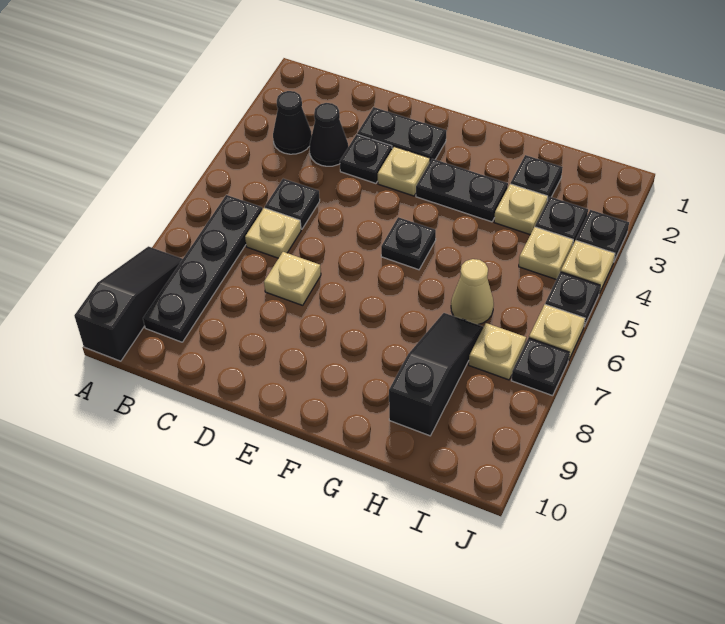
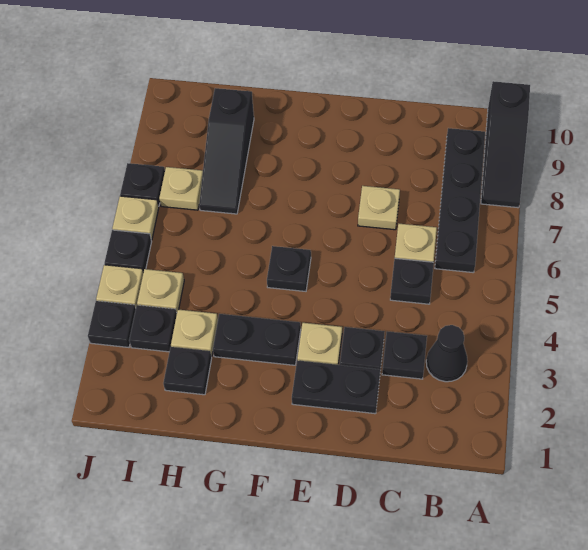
black cone C3 level 1 -> black plate C3 level 1
tan cone H6 level 1 -> none

